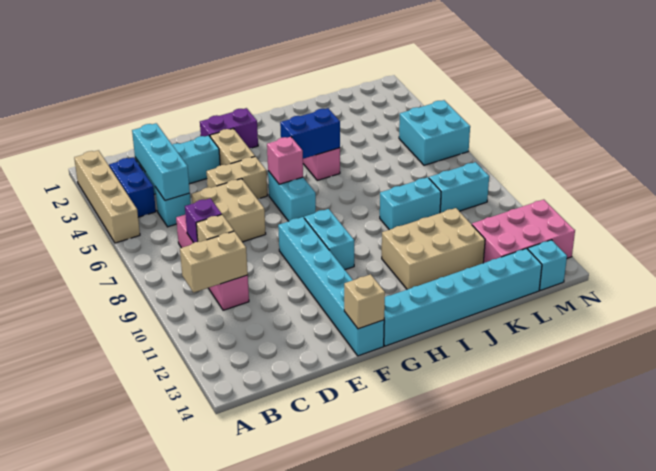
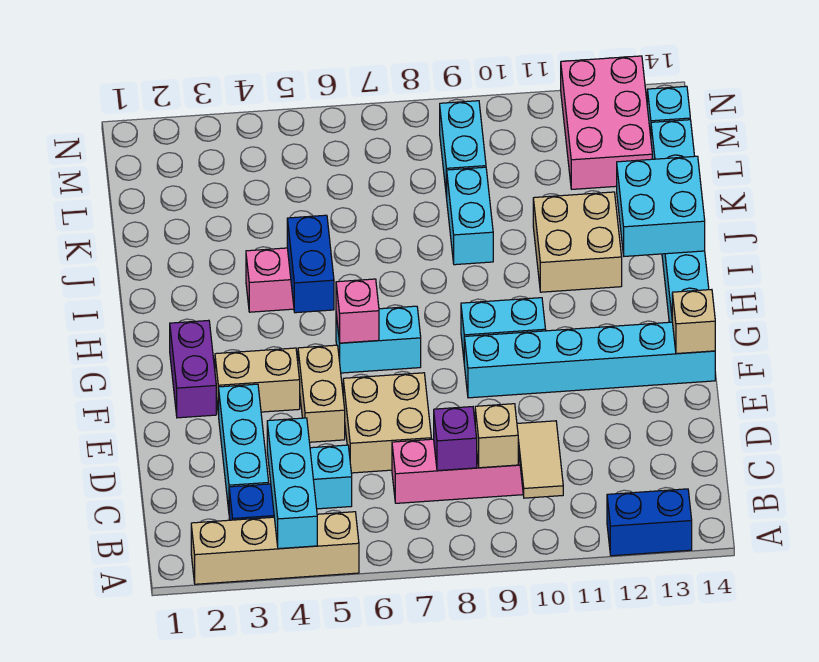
none -> blue brick A12:A13 level 1
tan brick B10:C10 level 2 -> tan tile B10:C10 level 2
cyan brick C3:C5 level 2 -> cyan brick A4:C4 level 2
tan brick I11:K12 level 1 -> tan brick I11:J12 level 1
cyan brick M5:N6 level 1 -> cyan brick I13:J14 level 2

